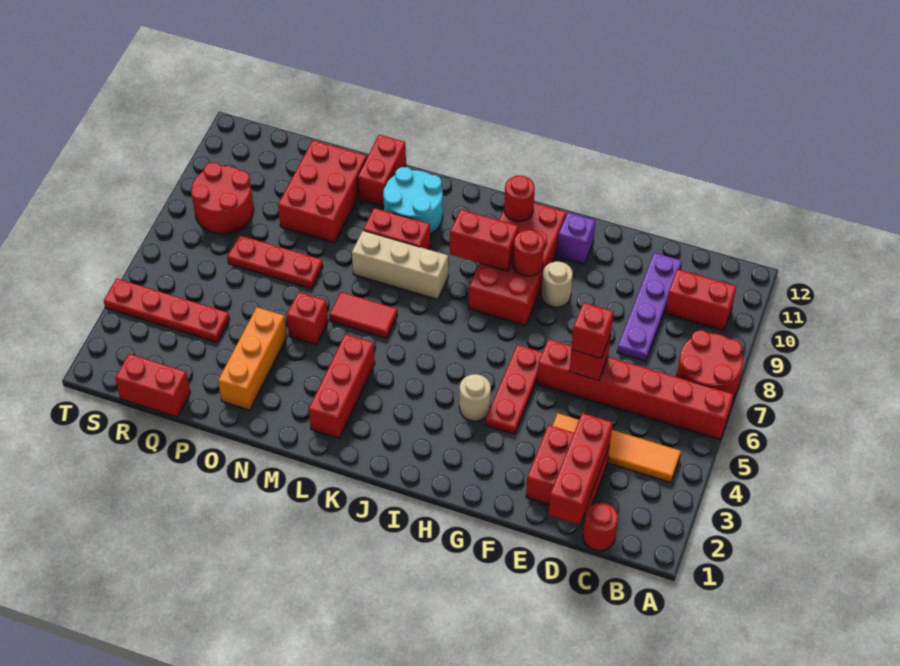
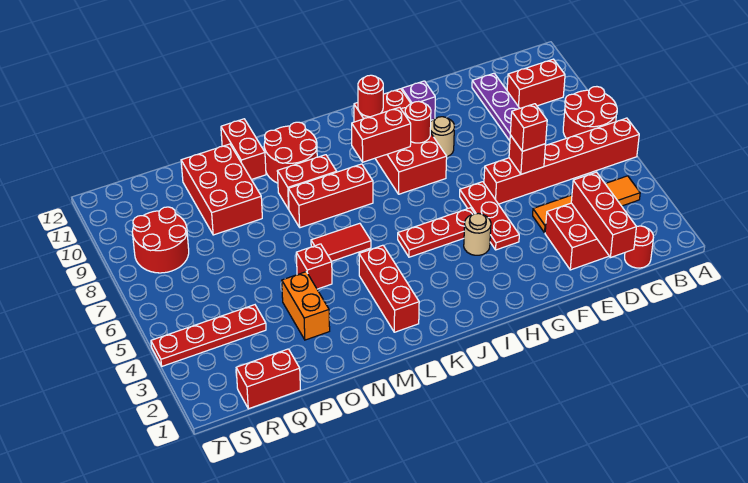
tan brick K8:M8 level 1 -> red brick K8:M8 level 1
cyan round brick L10:M11 level 1 -> red round brick L10:M11 level 1
orange brick O2:O4 level 1 -> orange brick O3:O4 level 1
red plate O7:Q7 level 1 -> red plate H5:J5 level 1

